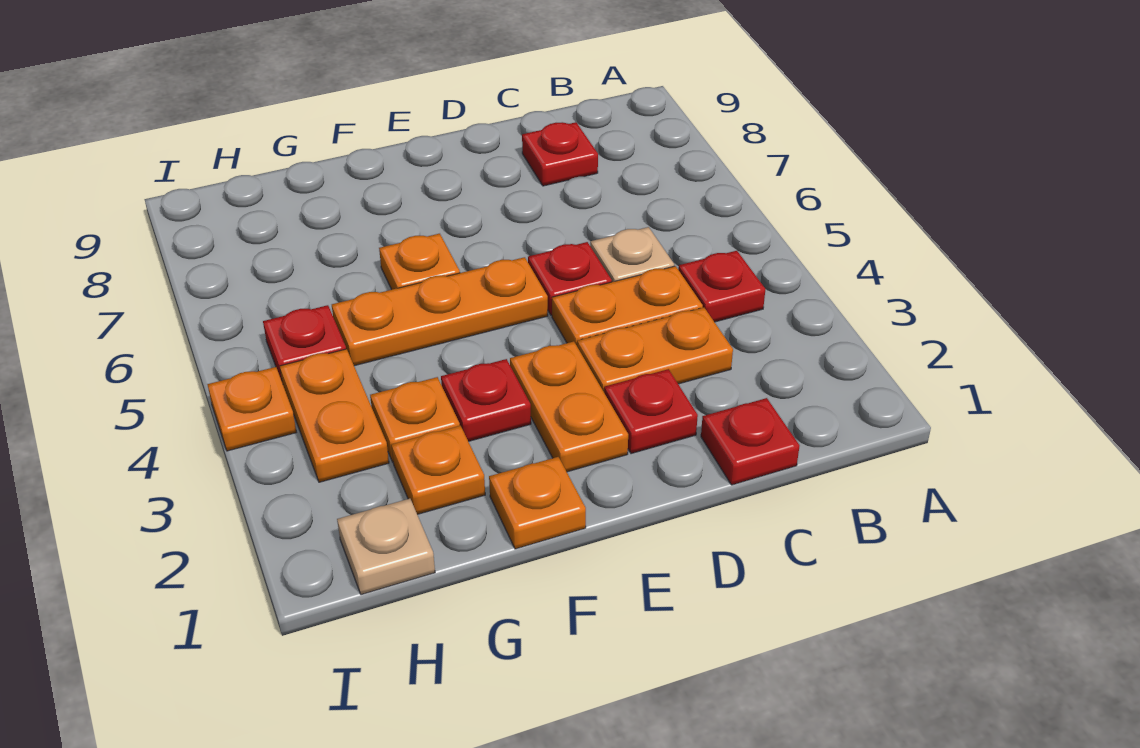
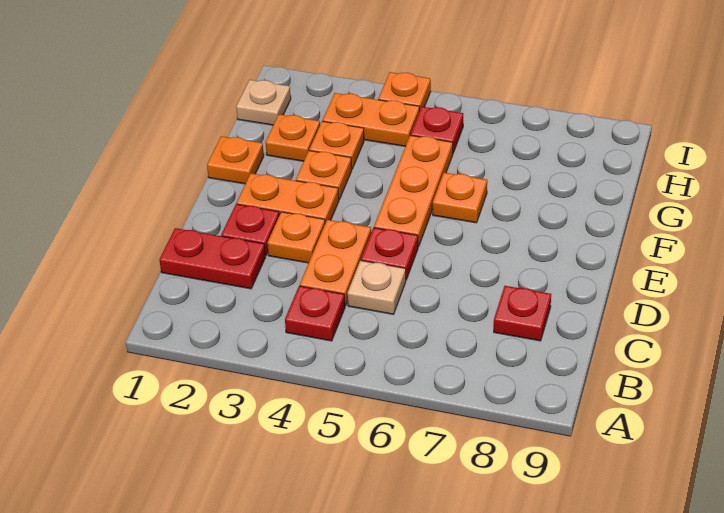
red plate C1 level 1 -> red plate C1:C2 level 1
orange plate C3:D3 level 1 -> orange plate D3 level 1
red plate F3 level 1 -> orange plate F3 level 1

